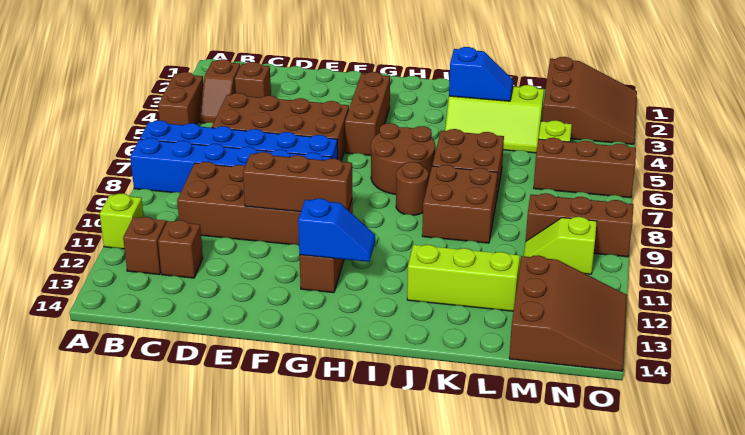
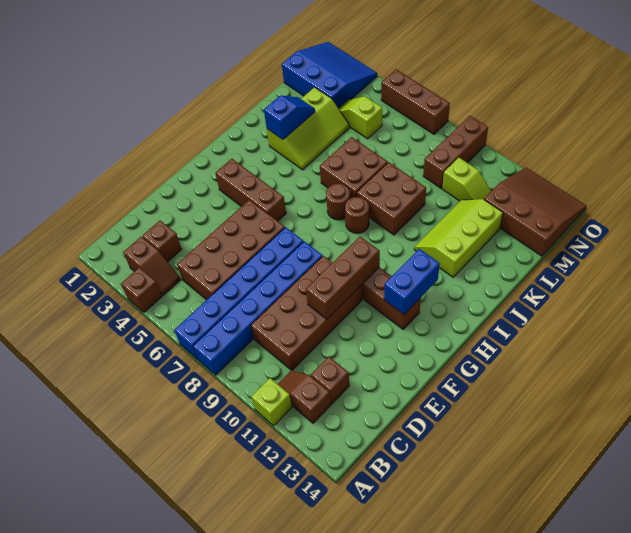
brown brick A4:A5 level 1 -> brown brick A4 level 1
blue slope G12:H12 level 2 top G -> blue brick G12:H12 level 2
brown round brick H6:I7 level 1 -> brown round brick I7 level 1
brown slope M1:O3 level 1 top M -> blue slope M1:O3 level 1 top M
brown brick M6:O6 level 1 -> brown brick O5:O7 level 1
lime slope M10:N10 level 1 top N -> lime slope M10:M11 level 1 top 10

